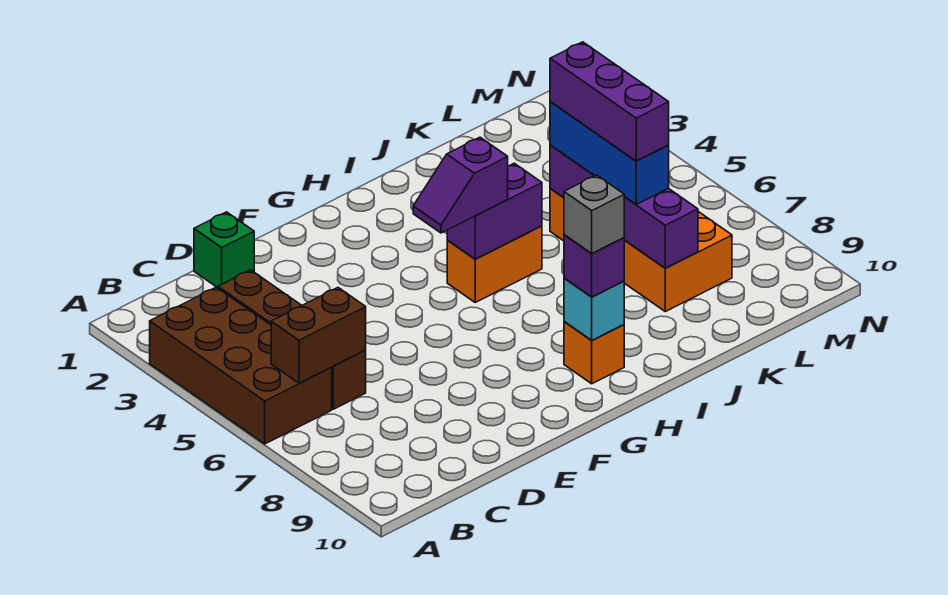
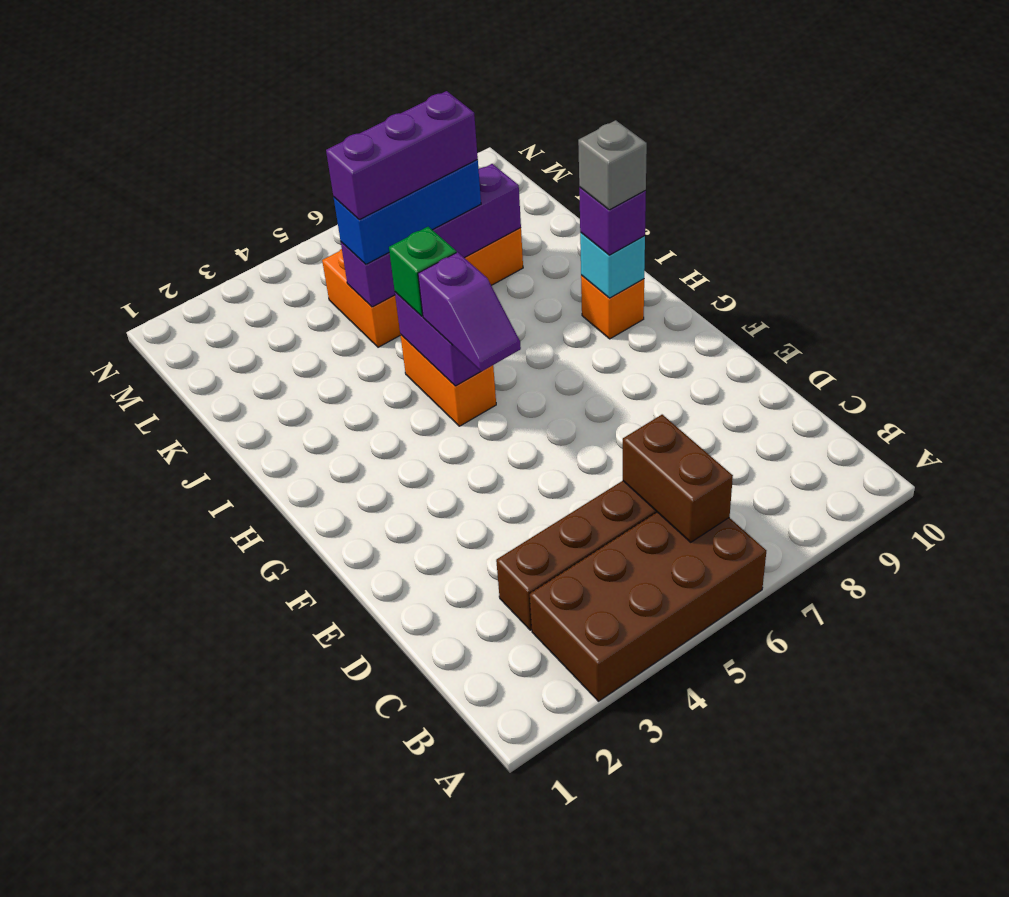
green brick D1 level 1 -> green brick I5 level 3

